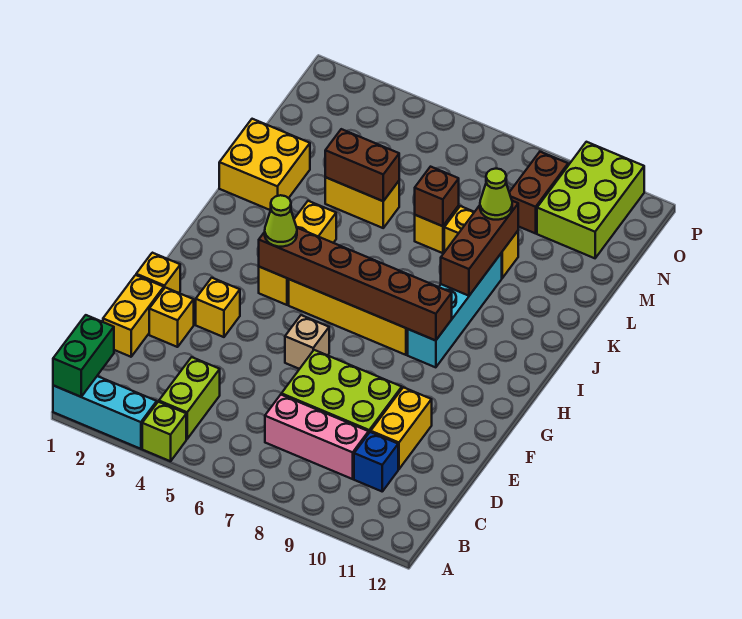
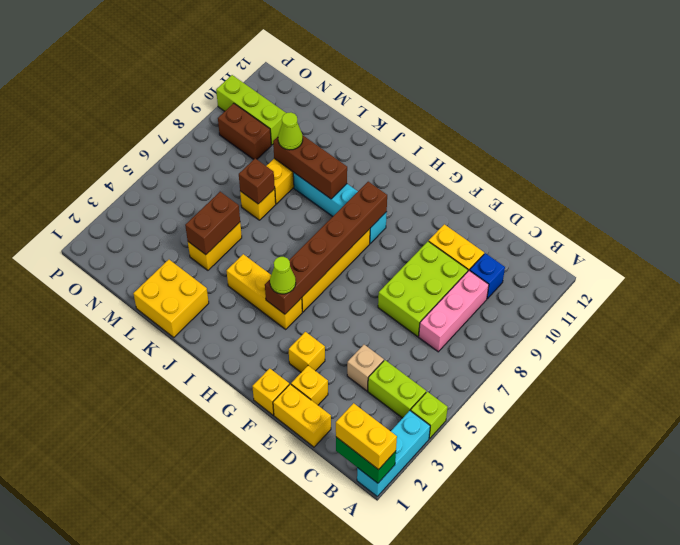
none -> yellow brick A1:B1 level 3
tan brick F6 level 1 -> tan brick D4 level 1
lime brick N10:P11 level 1 -> lime brick N10:P10 level 1

